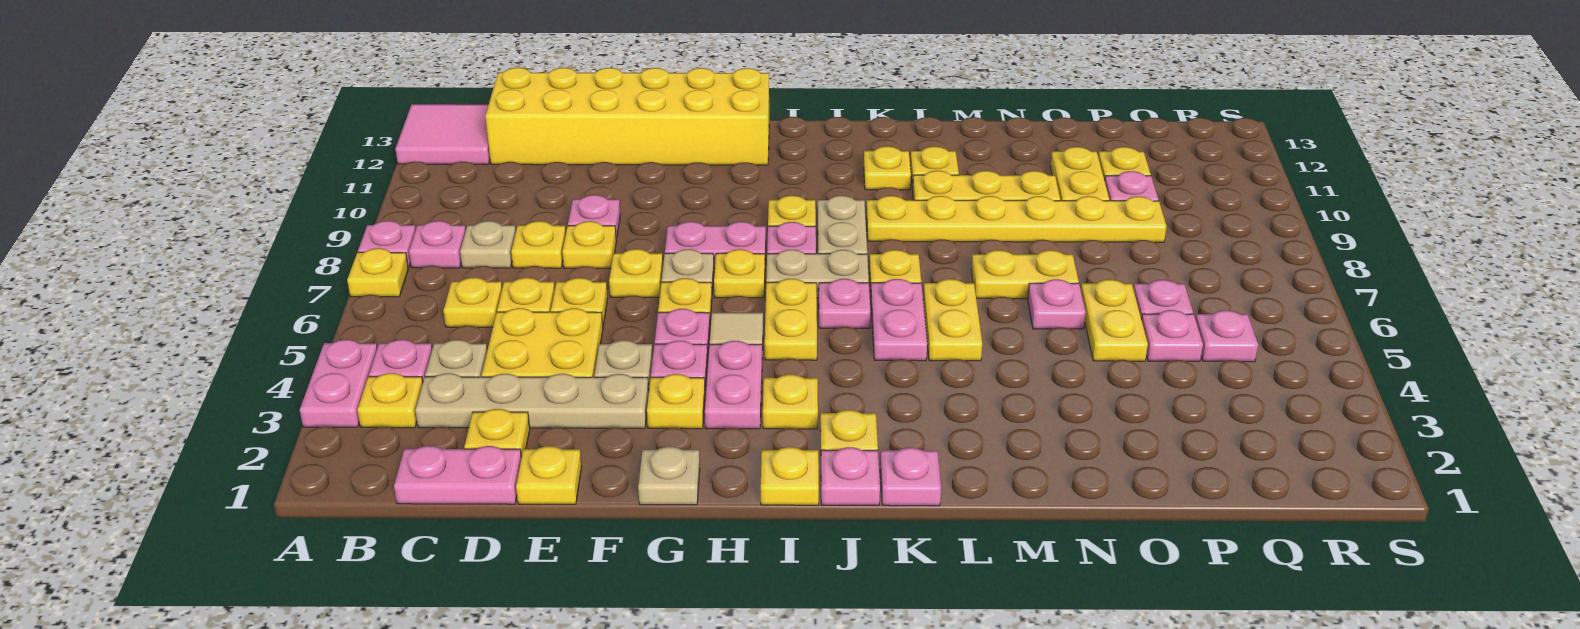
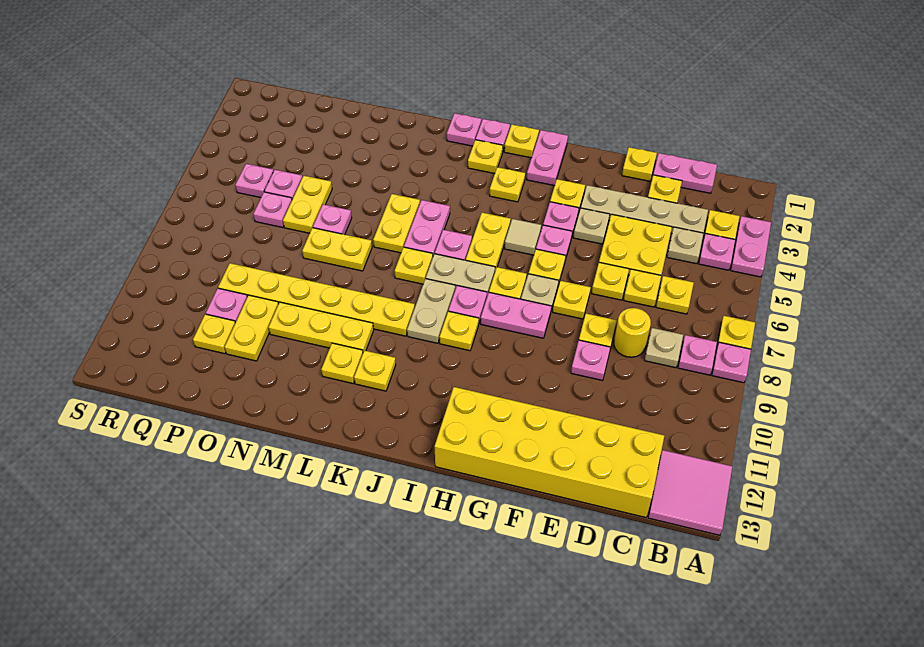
yellow plate D8 level 1 -> yellow round brick D8 level 1
tan plate G1 level 1 -> none
pink plate H3:H4 level 1 -> pink plate H1:H2 level 1

